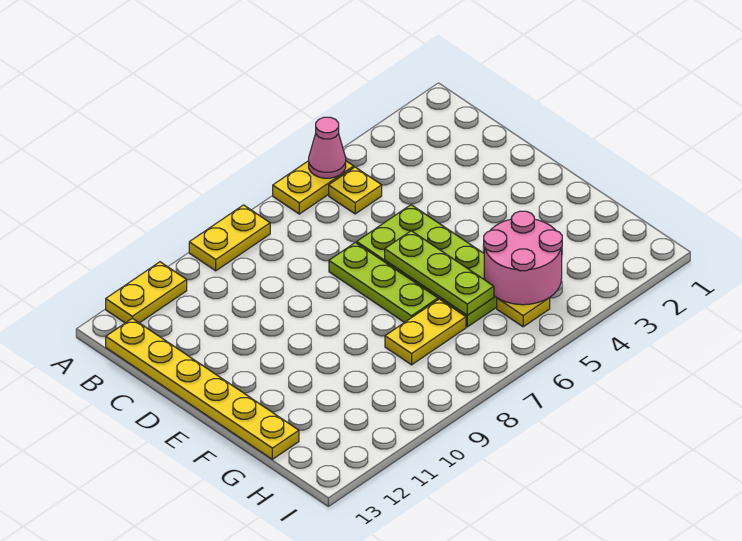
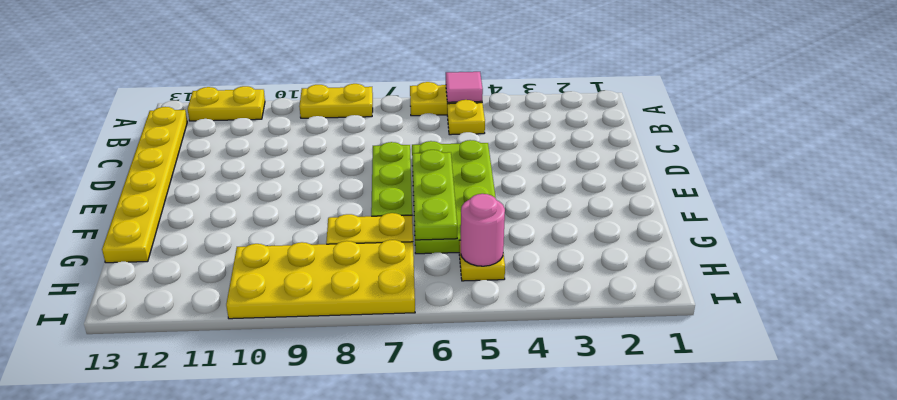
pink cone A5 level 2 -> pink tile A5 level 2
pink round brick G4:H5 level 2 -> pink round brick H5 level 2
none -> yellow plate H7:I10 level 1

